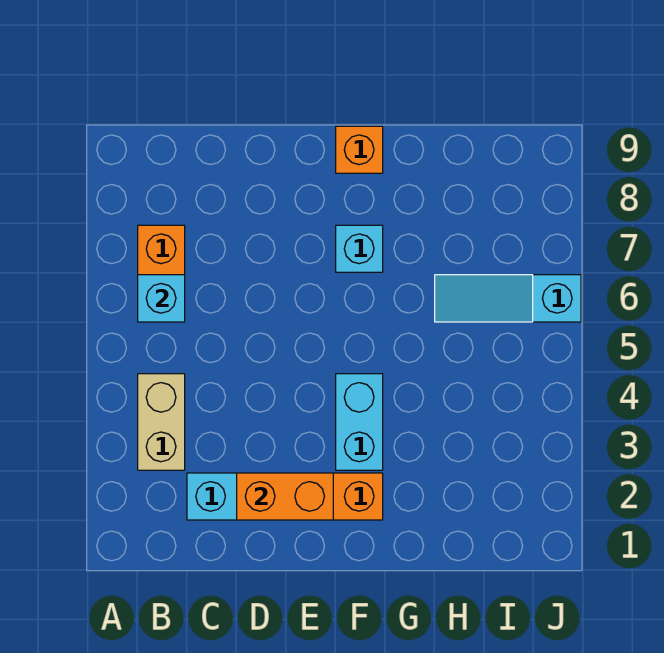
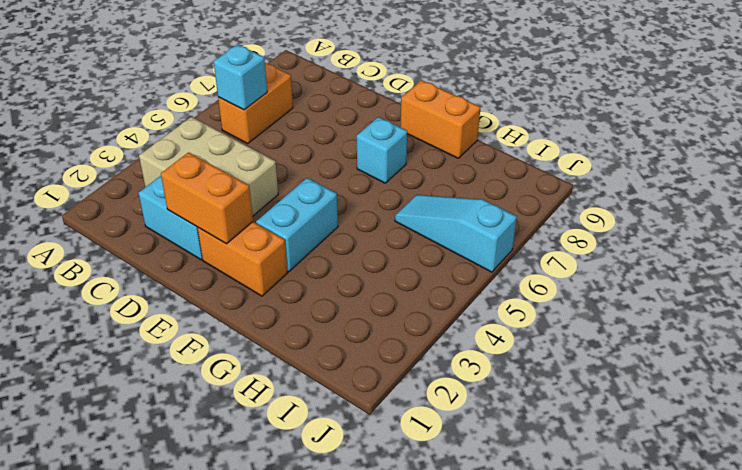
tan brick B3:B4 level 1 -> tan brick B3:D4 level 1
orange brick F9 level 1 -> orange brick F9:G9 level 1

